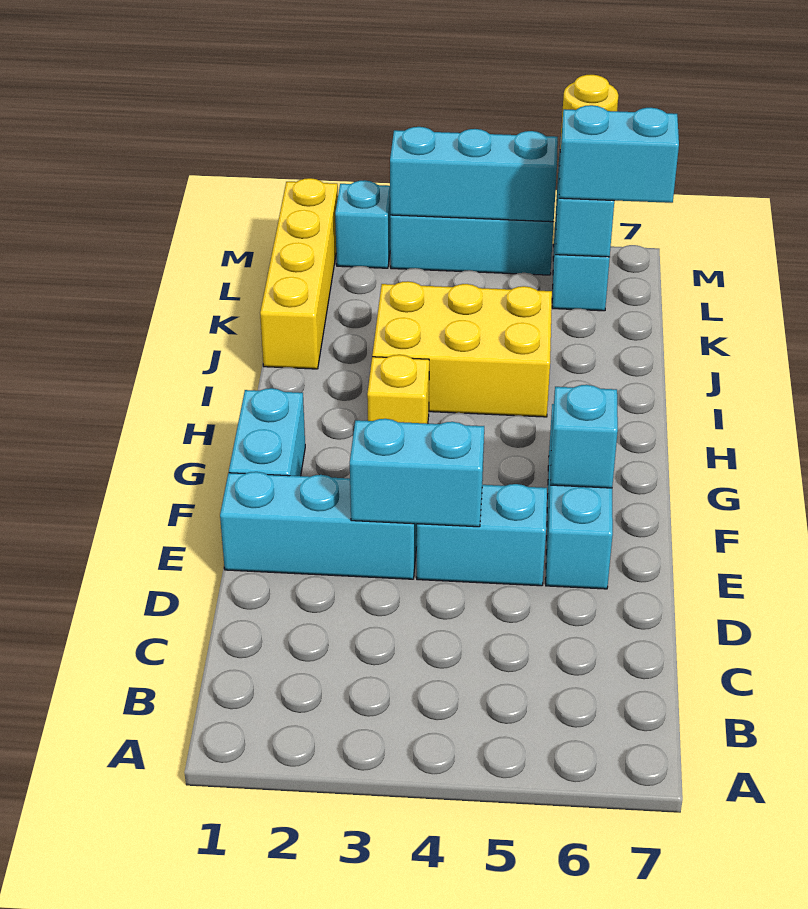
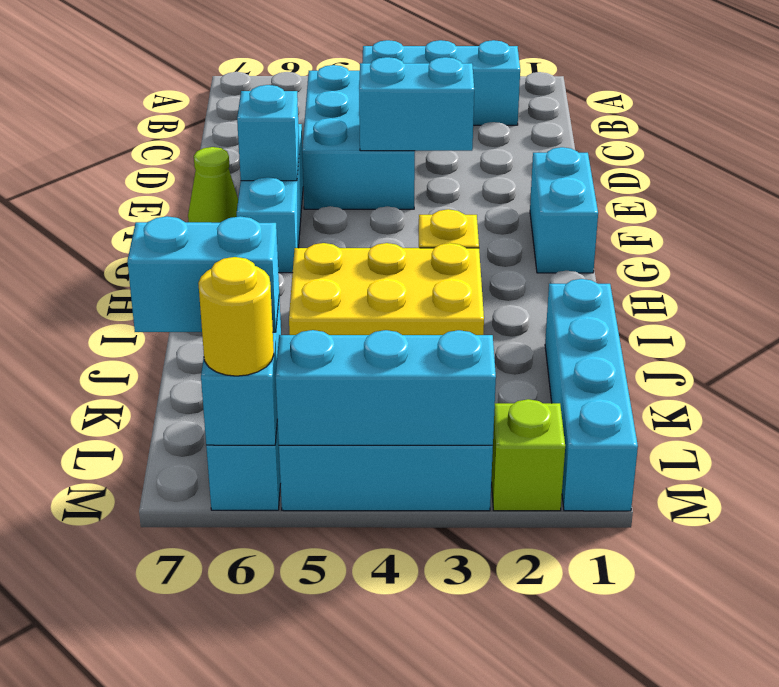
cyan brick E1:E3 level 1 -> cyan brick B2:B4 level 1
cyan brick E4:E5 level 1 -> cyan brick C4:E5 level 1
none -> lime cone F7 level 1
yellow brick J1:M1 level 1 -> cyan brick J1:M1 level 1
cyan brick M2 level 1 -> lime brick M2 level 1

